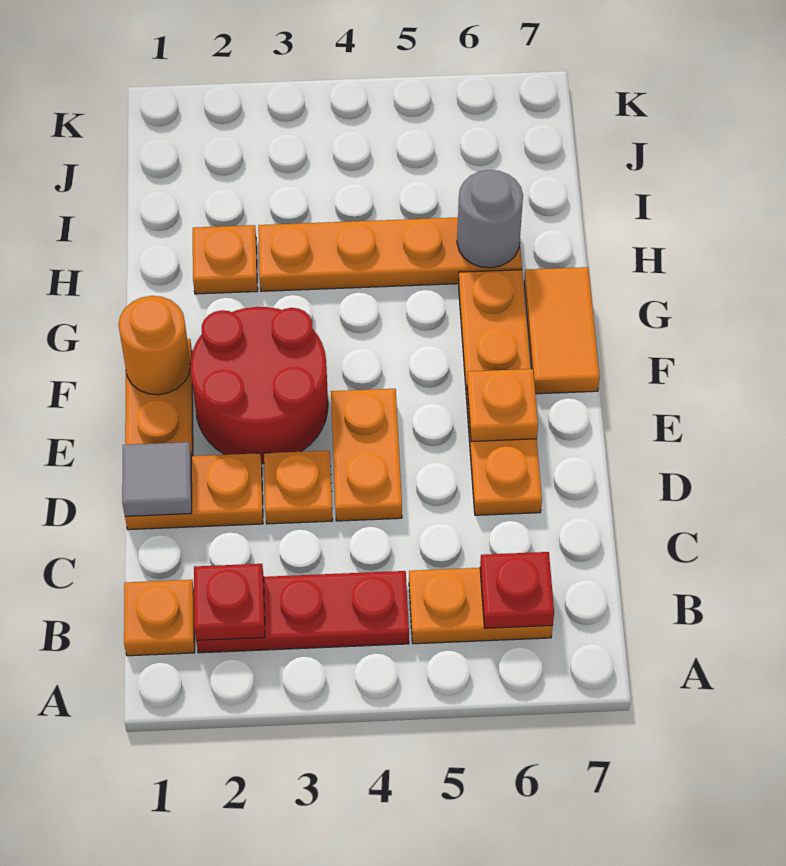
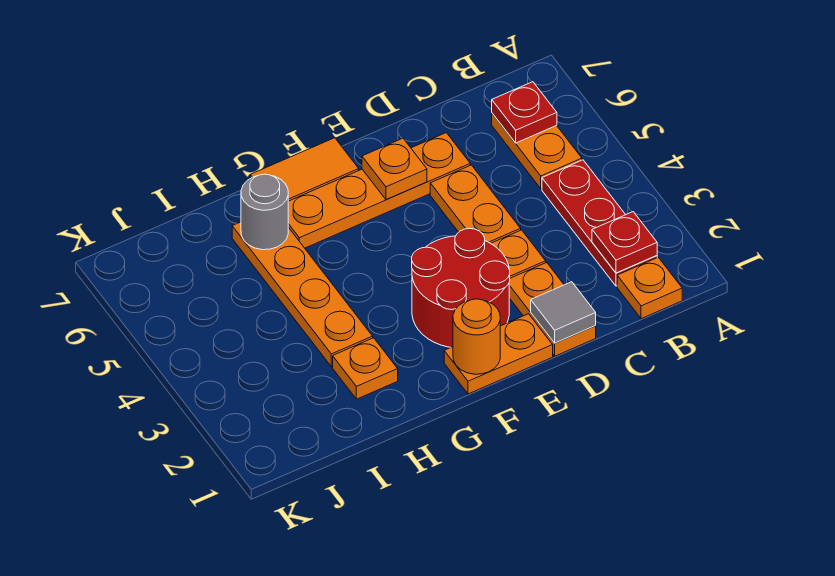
orange plate D4:E4 level 1 -> orange plate D4:D5 level 1

